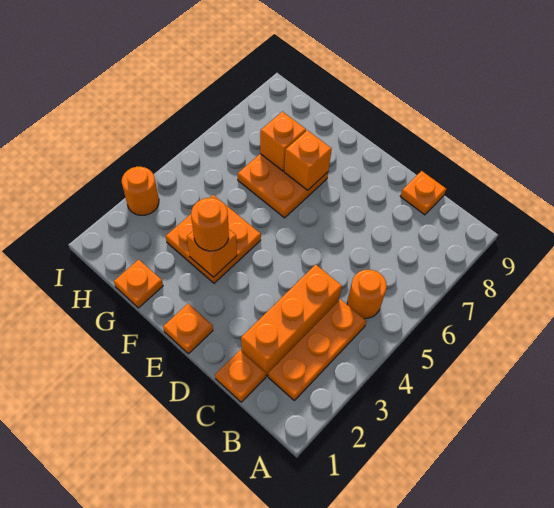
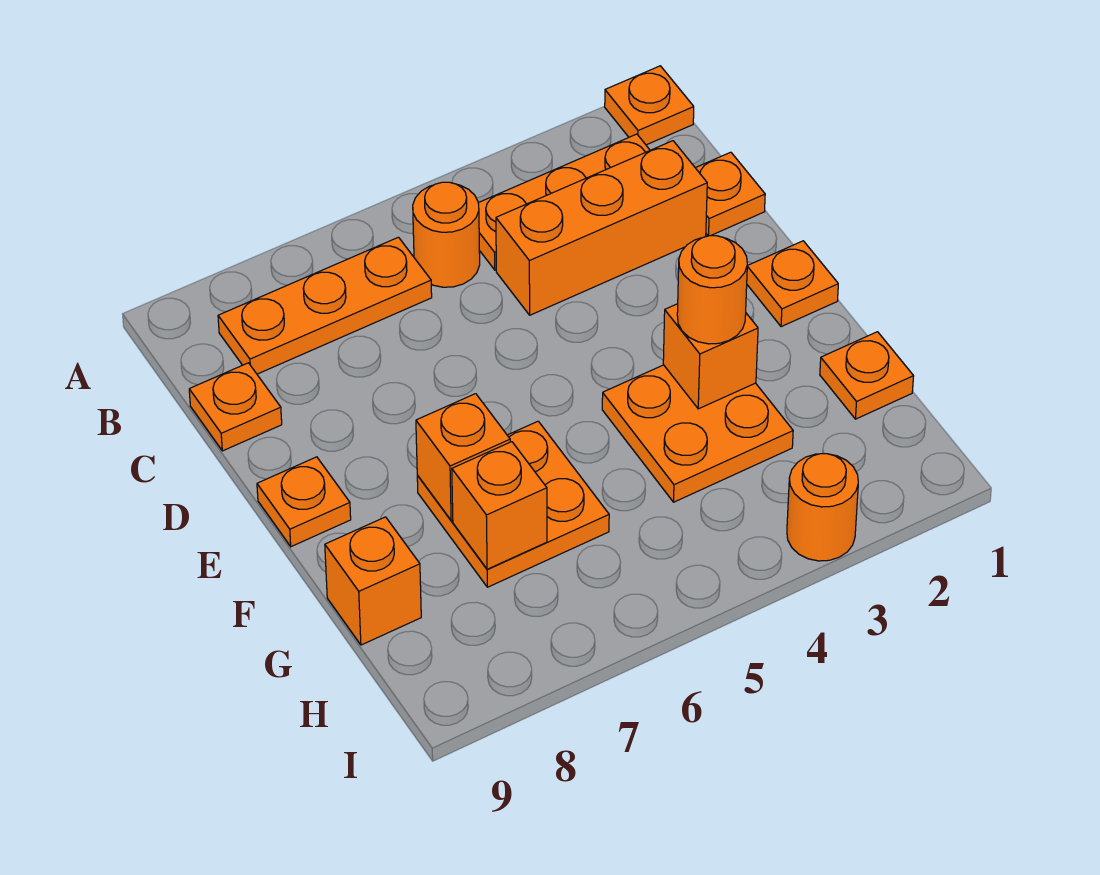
none -> orange plate A1 level 1
none -> orange plate B6:B8 level 1
none -> orange plate E9 level 1
none -> orange brick G9 level 1

